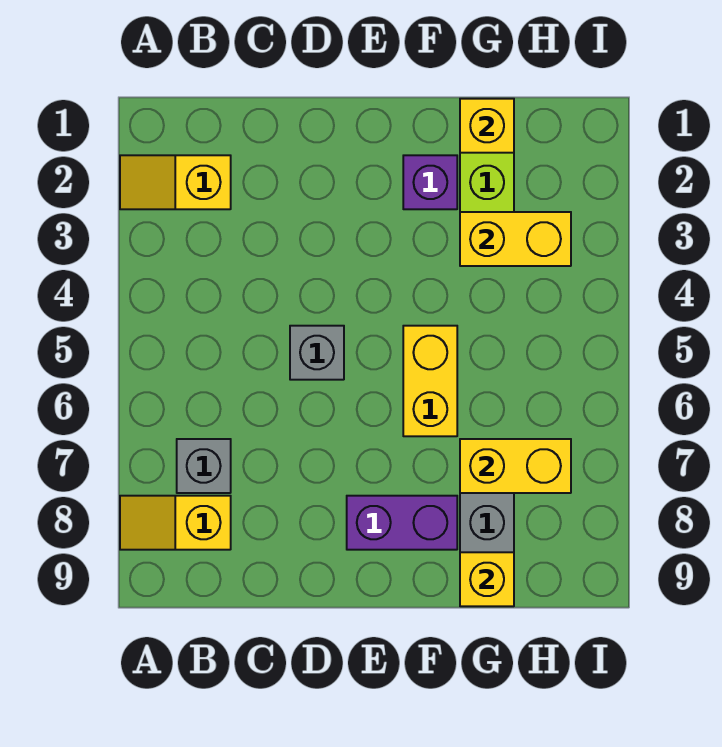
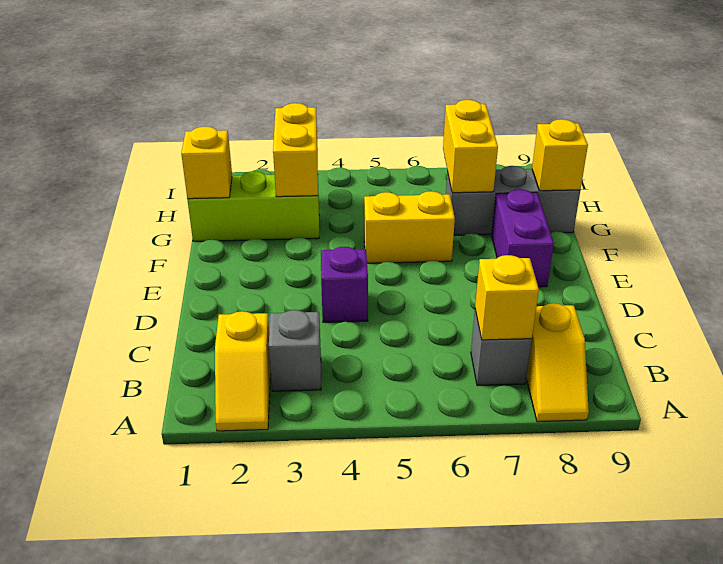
none -> yellow brick B7 level 2
grey brick D5 level 1 -> grey brick B3 level 1
purple brick F2 level 1 -> purple brick D4 level 1

